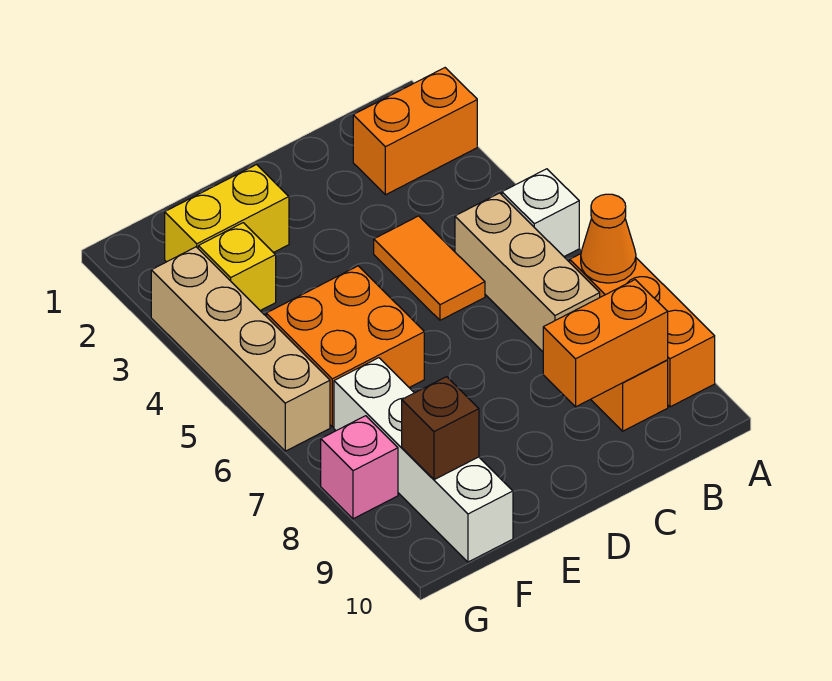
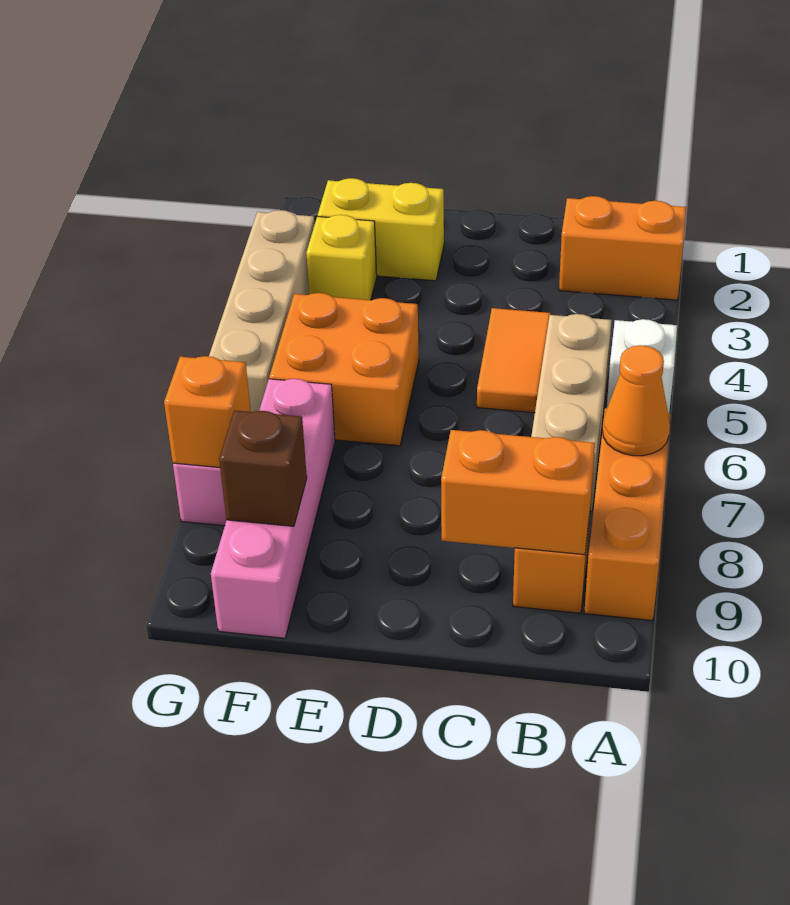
white brick F7:F10 level 1 -> pink brick F7:F10 level 1
none -> orange brick G8 level 2

